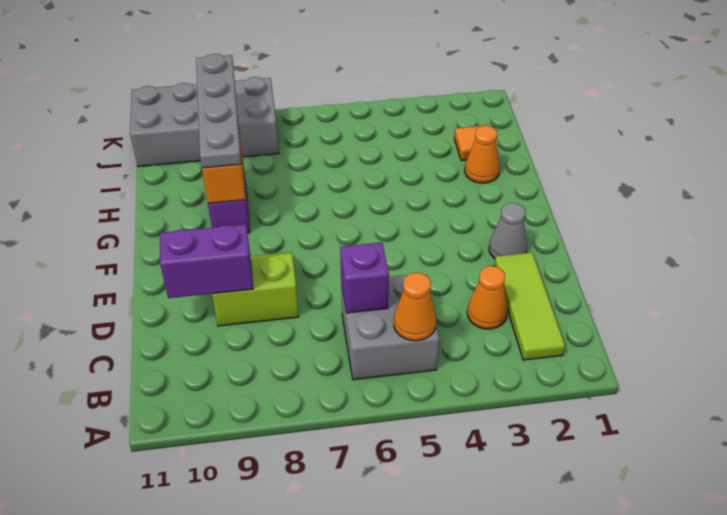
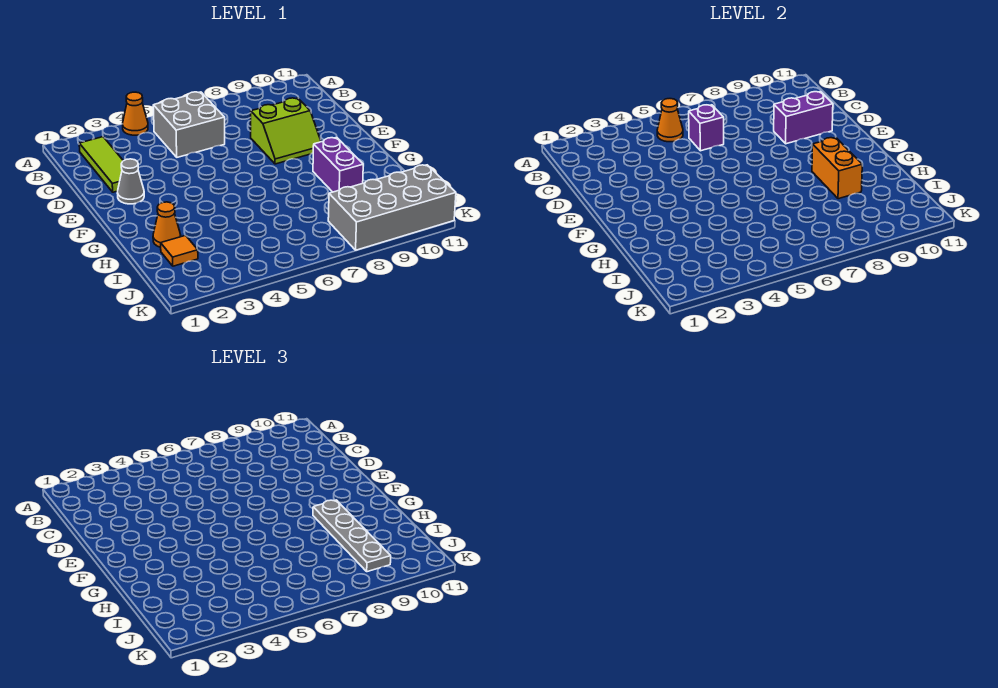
orange cone C3 level 1 -> orange cone A4 level 1

